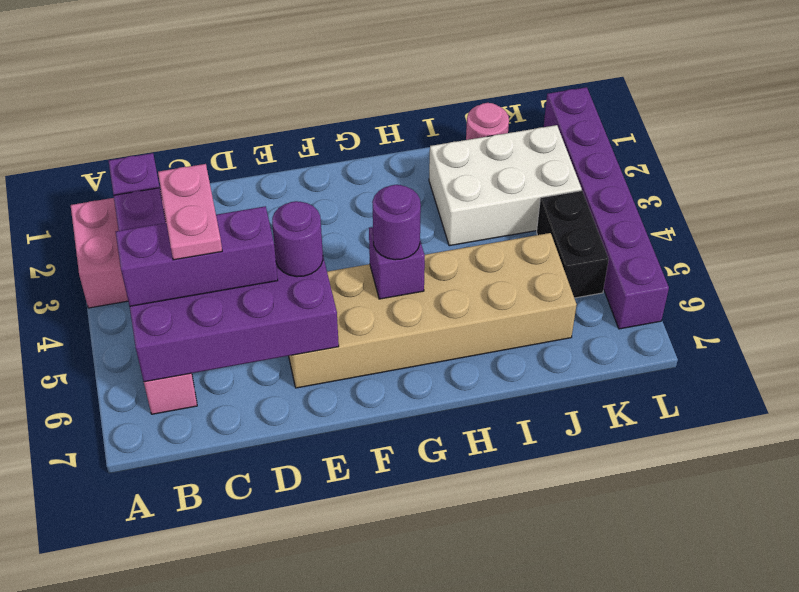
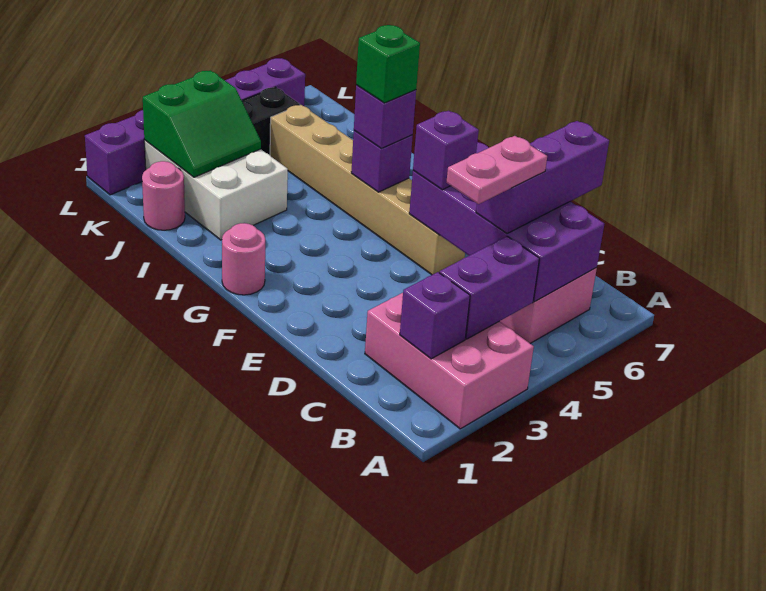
purple brick B5:D5 level 3 -> purple brick C5:C7 level 3
tan brick E5:J6 level 1 -> tan brick E5:J5 level 1
purple round brick E5 level 3 -> purple brick E5 level 3
none -> pink round brick G1 level 1
purple round brick G5 level 3 -> purple brick G5 level 3
none -> green brick G5 level 4
none -> green slope J2:K3 level 2 top K

